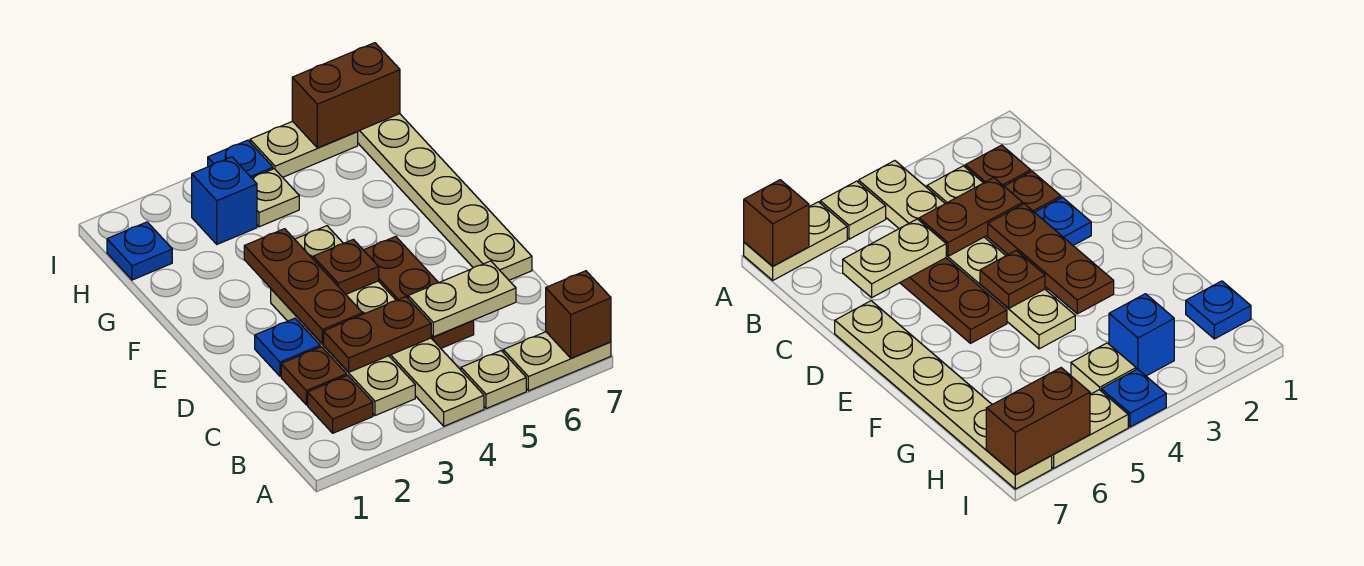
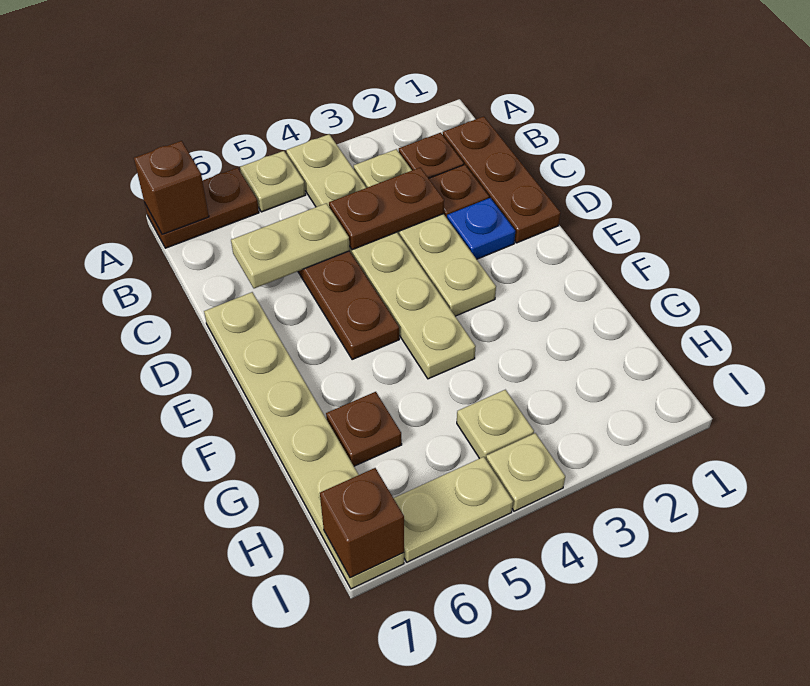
tan plate A6:A7 level 1 -> brown plate A6:A7 level 1
brown plate D3:F3 level 2 -> brown plate B1:D1 level 1
brown plate E4 level 2 -> brown plate G6 level 1
blue plate H1 level 1 -> none
blue brick H3 level 1 -> none
blue plate I4 level 1 -> tan plate I4 level 1
brown brick I6:I7 level 2 -> brown brick I7 level 2

